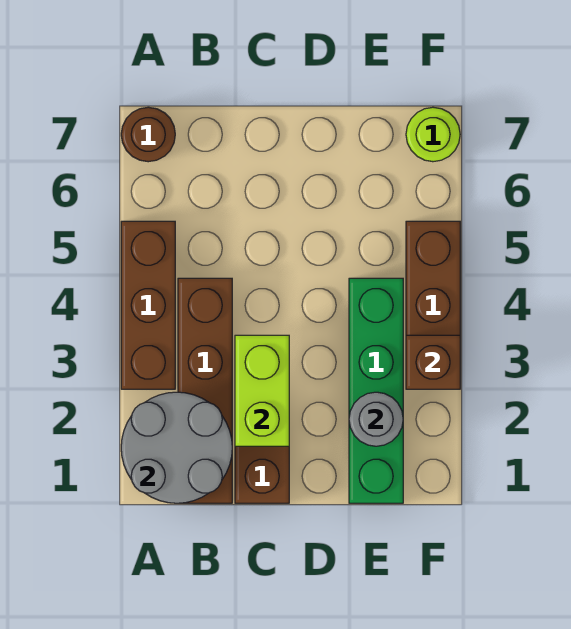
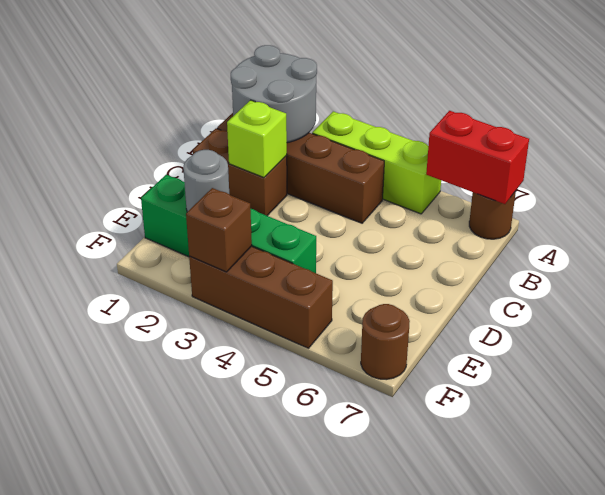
brown brick A3:A5 level 1 -> lime brick A3:A5 level 1
none -> red brick A6:A7 level 2
lime brick C2:C3 level 2 -> lime brick C2 level 2
lime round brick F7 level 1 -> brown round brick F7 level 1

